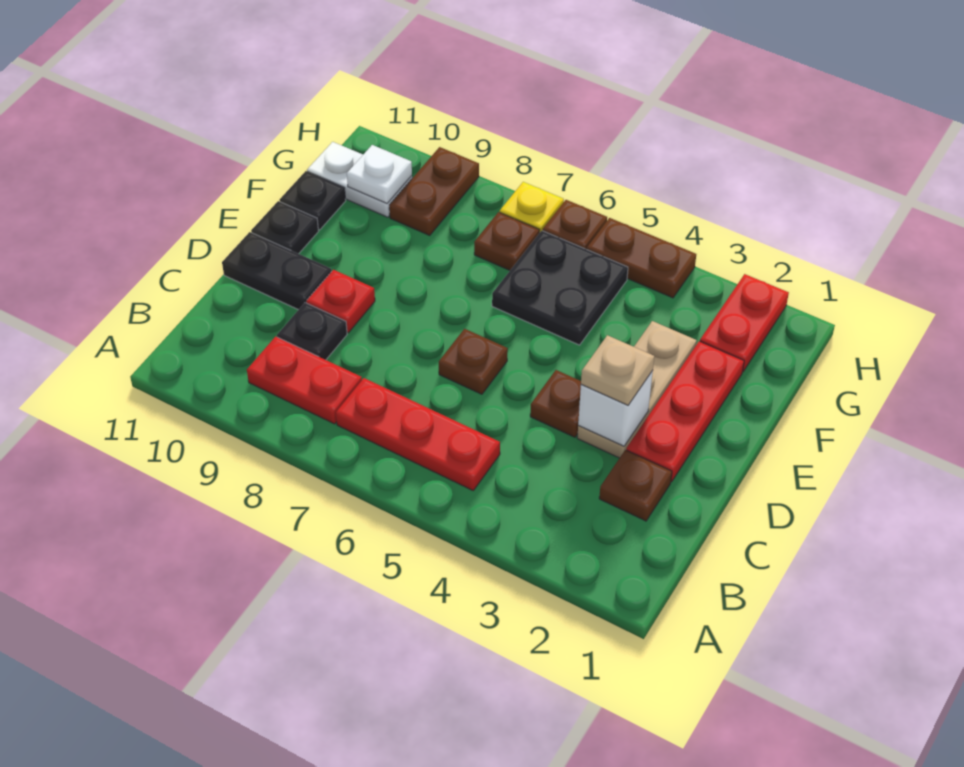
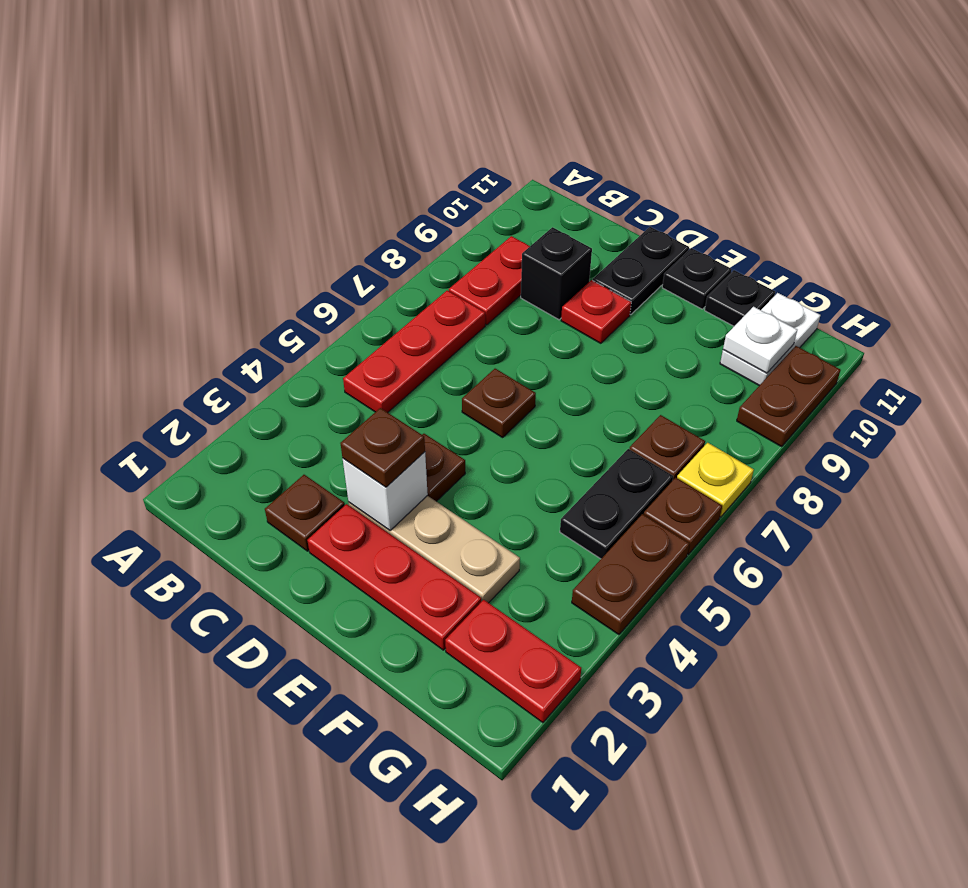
black plate C9 level 1 -> black brick C9 level 1
tan plate D3 level 3 -> brown plate D3 level 3
black plate F5:G6 level 1 -> black plate G5:G6 level 1
brown plate G9:H9 level 1 -> brown plate H9:H10 level 1

